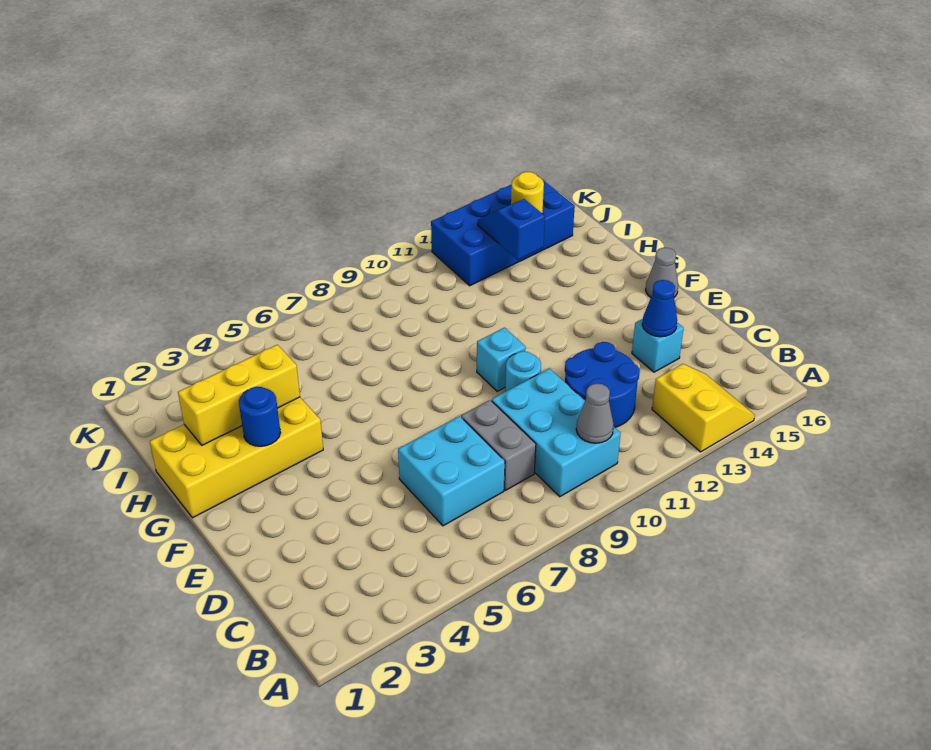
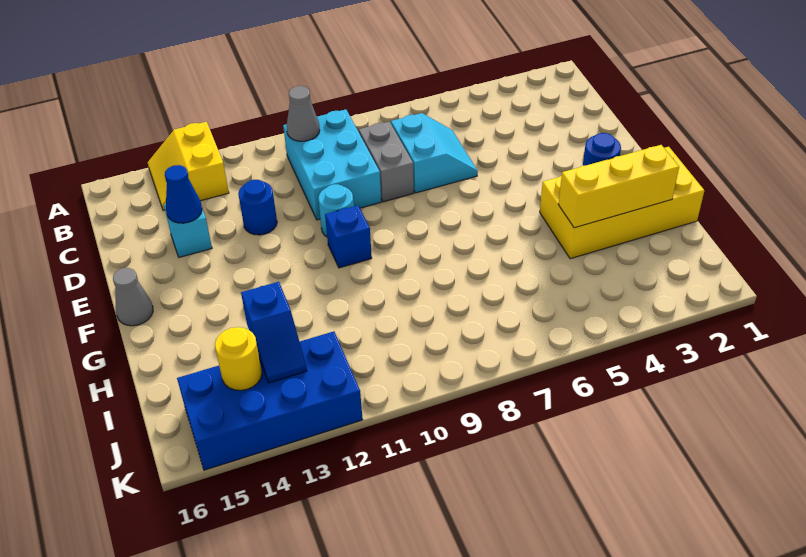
cyan brick C6:D7 level 1 -> cyan slope C6:D7 level 1 top 7
blue round brick C11:D12 level 1 -> blue round brick D12 level 1
cyan brick F10 level 1 -> blue brick F10 level 1

